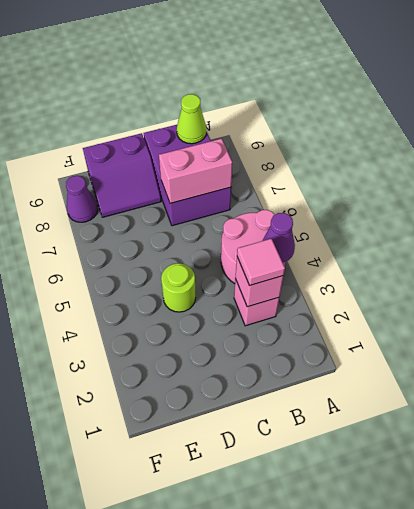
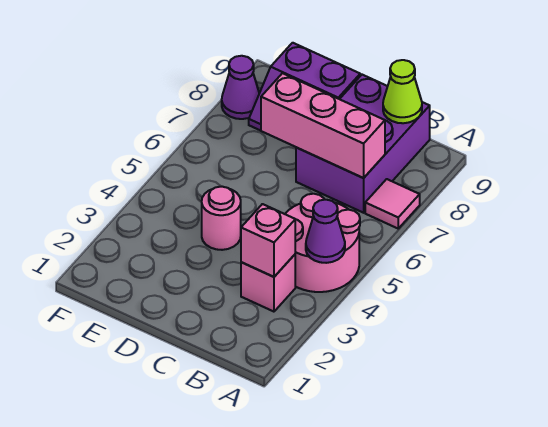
pink tile B3 level 3 -> pink tile A7 level 1
pink brick B7:C7 level 2 -> pink brick B7:D7 level 2
lime round brick D4 level 1 -> pink round brick D4 level 1

